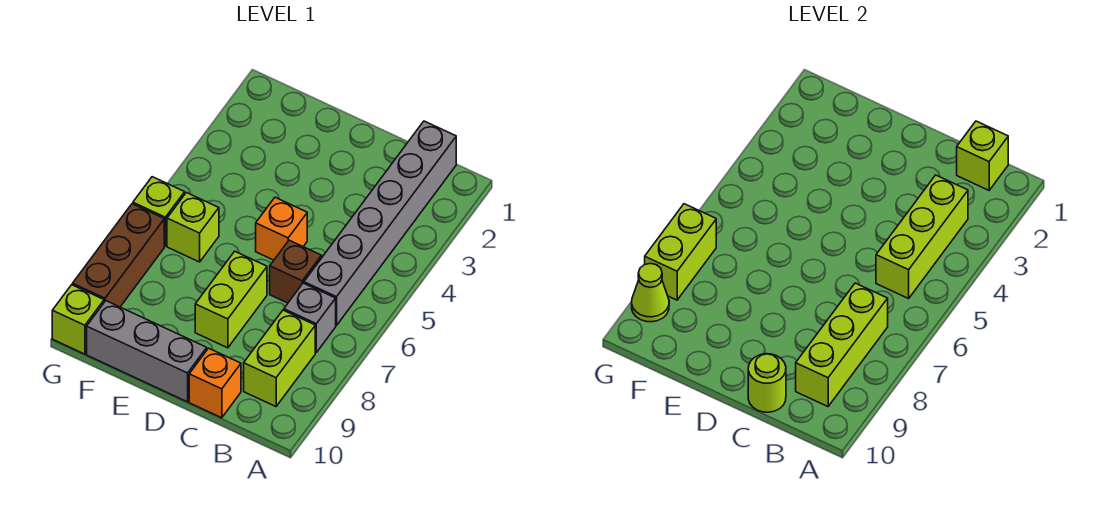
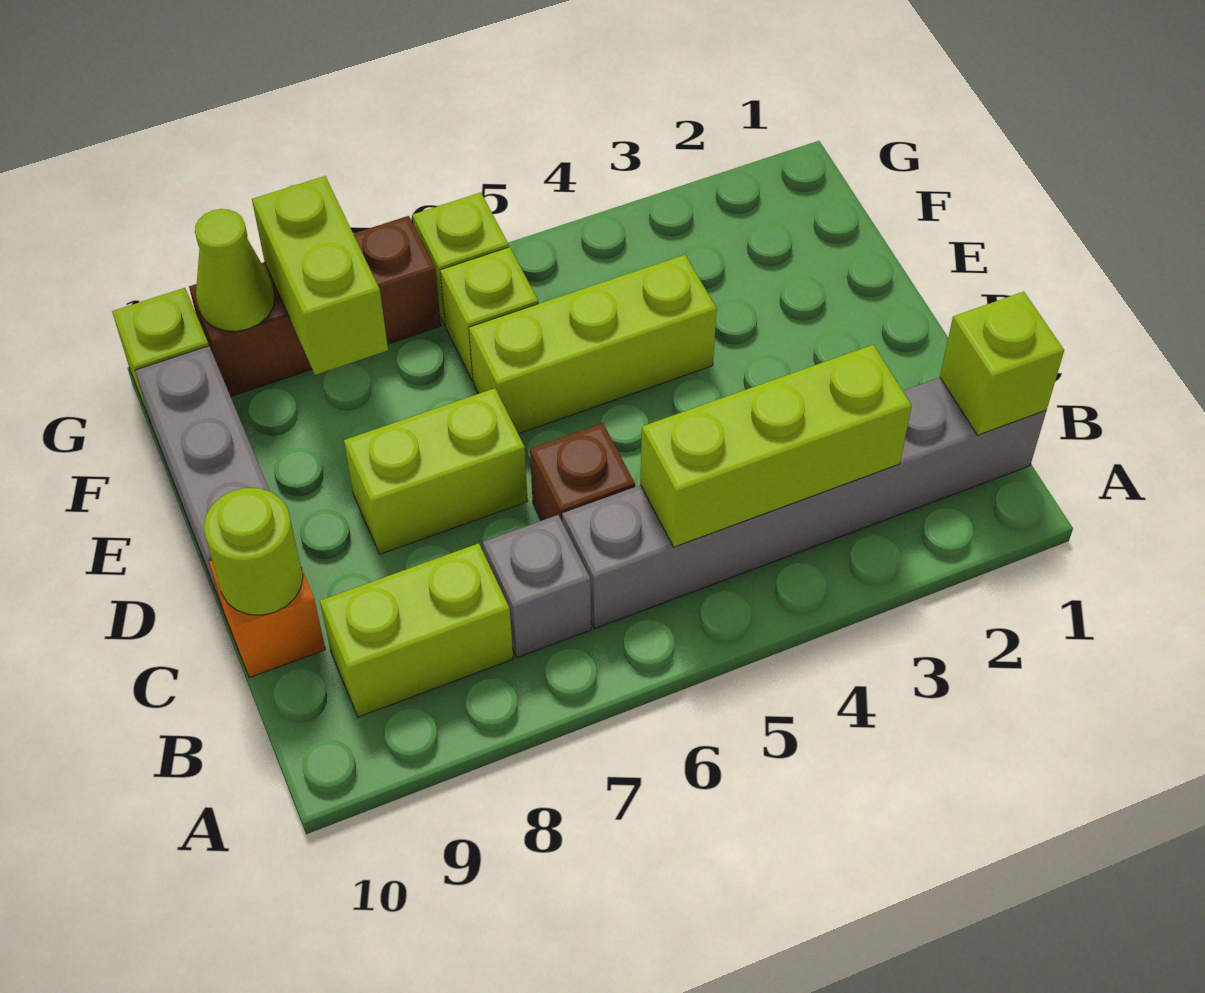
lime brick B7:B9 level 2 -> lime brick E4:E6 level 1
orange brick D5 level 1 -> none
lime brick G7:G8 level 2 -> lime brick F8:G8 level 2

